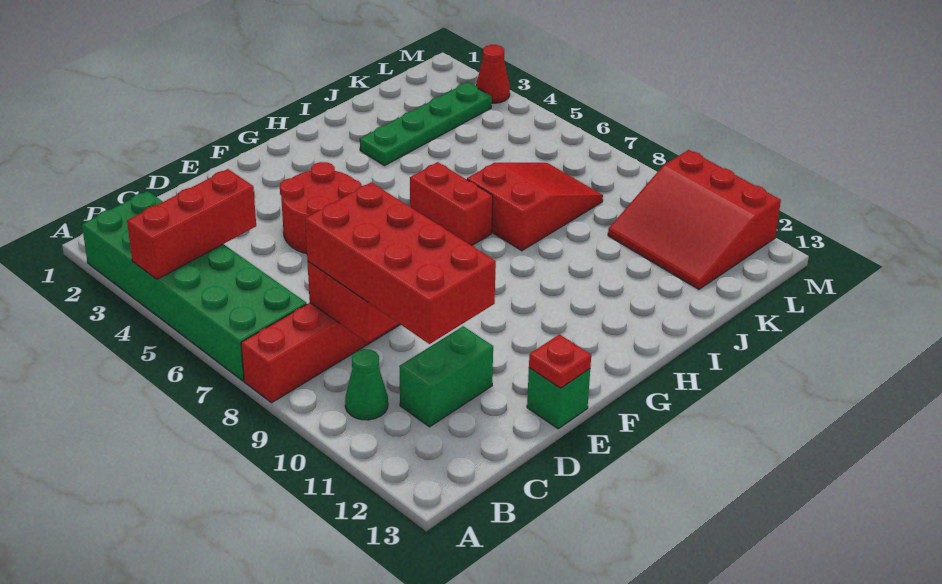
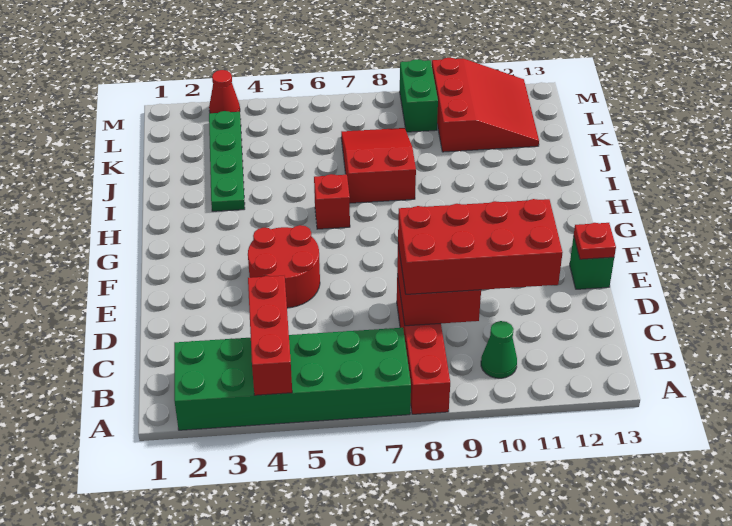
green brick C11:D11 level 1 -> green brick L9:M9 level 1
red brick H6:H7 level 1 -> red brick H6 level 1
red slope K10:M12 level 1 top M -> red slope K10:M12 level 1 top 10

